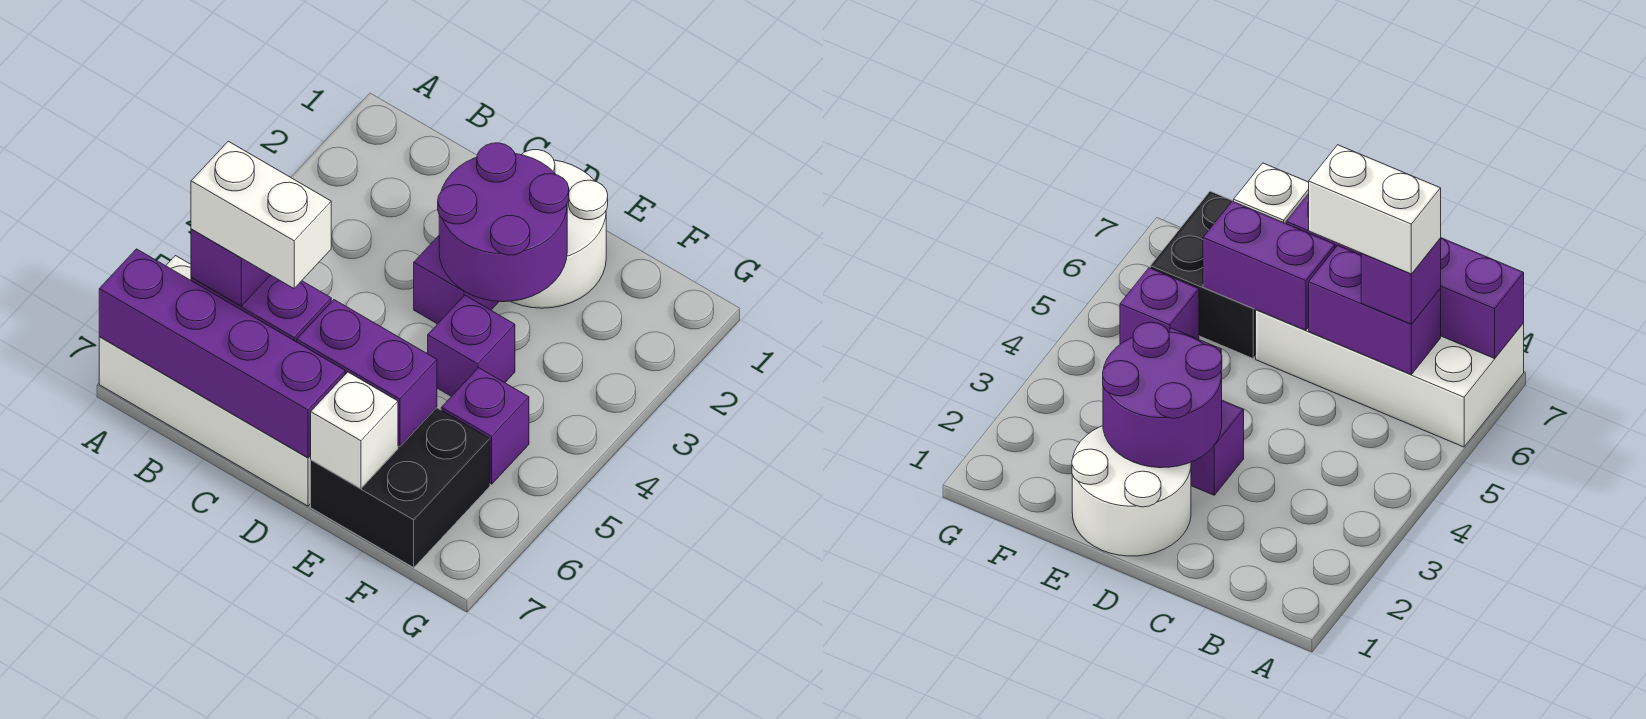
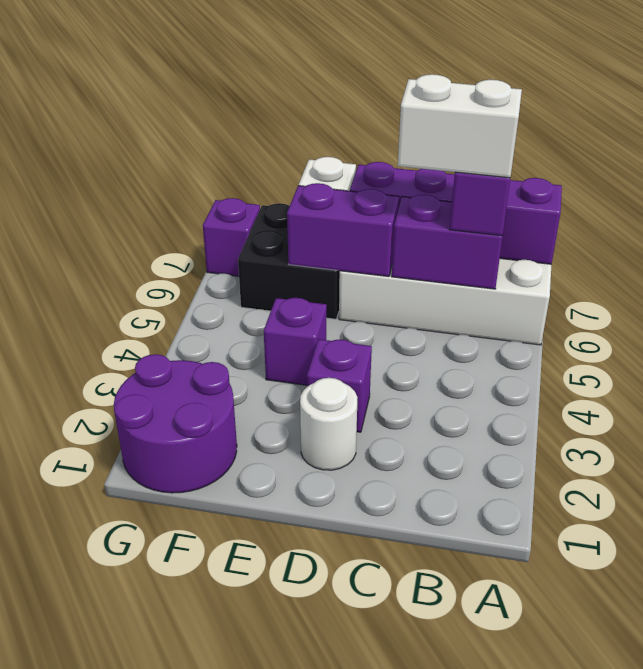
white round brick D1:E2 level 1 -> white round brick D2 level 1
purple round brick D2:E3 level 2 -> purple round brick F1:G2 level 1
purple brick F5 level 1 -> purple brick G7 level 1

